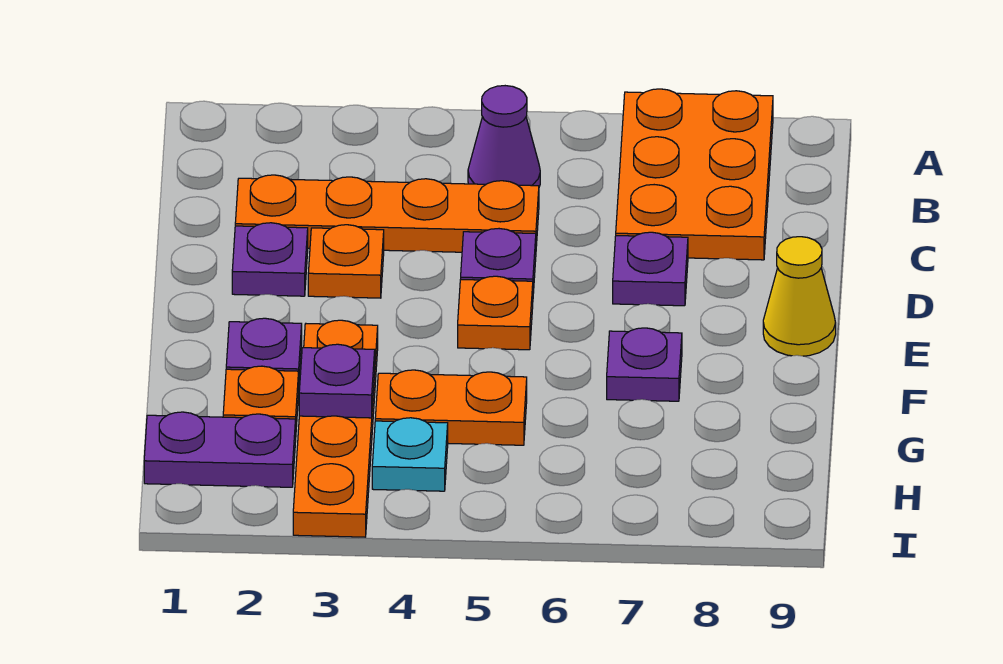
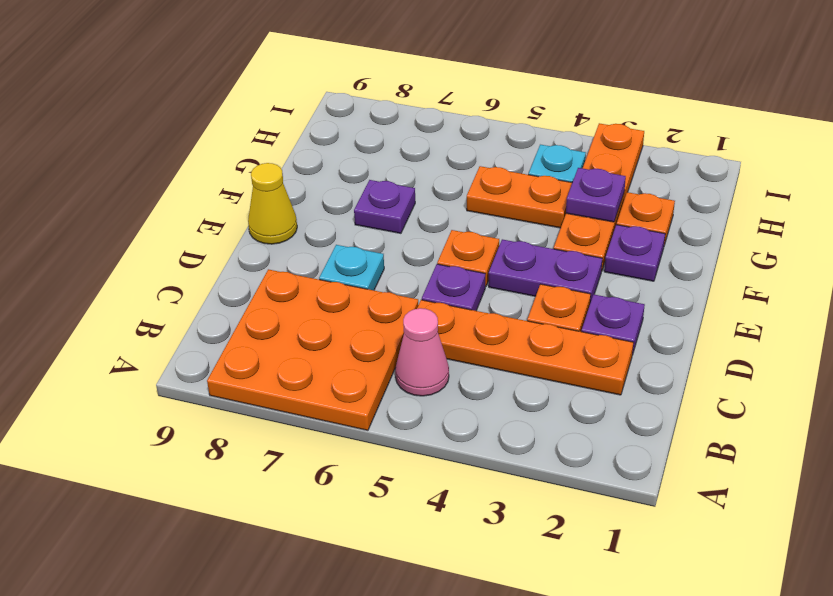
orange plate A7:C8 level 1 -> orange plate A6:C8 level 1
purple cone B5 level 1 -> pink cone B5 level 1
purple plate D7 level 1 -> cyan plate D7 level 1
purple plate H1:H2 level 1 -> purple plate E3:E4 level 1

